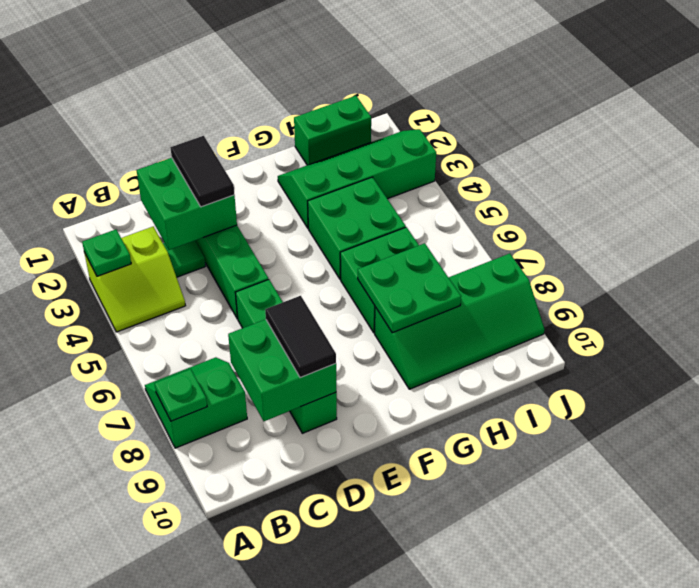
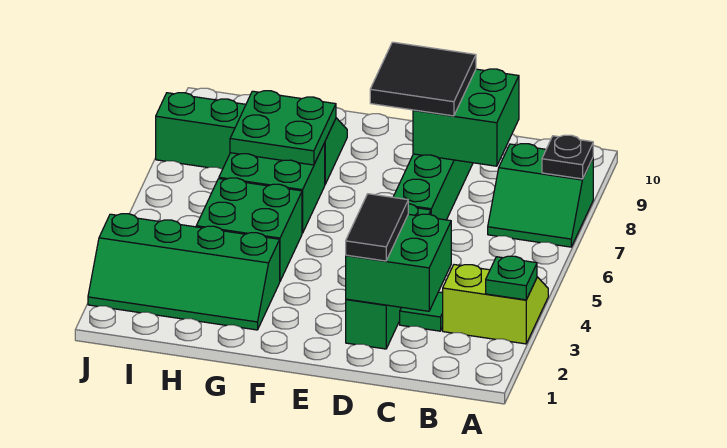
green plate A8 level 2 -> black plate A8 level 2
black tile D8:D9 level 3 -> black tile D8:E9 level 3
green brick H1:I1 level 1 -> none

